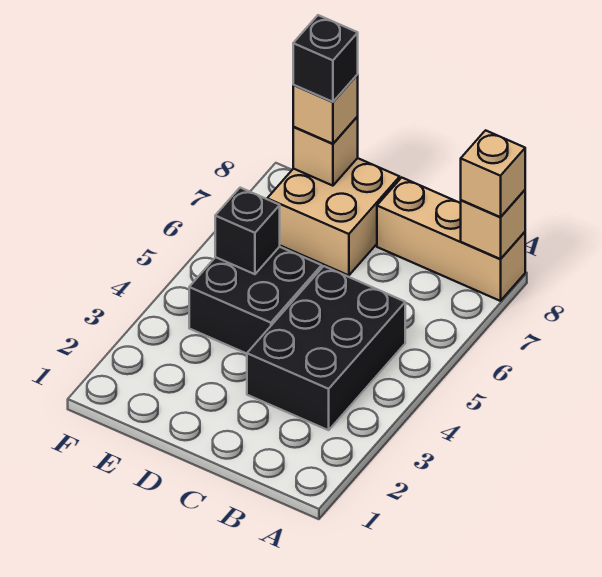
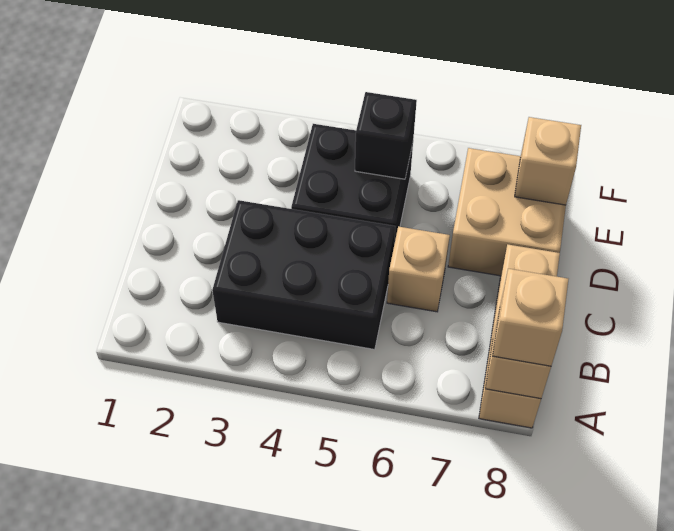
tan brick E8 level 3 -> tan brick C6 level 1
black brick E8 level 4 -> none

